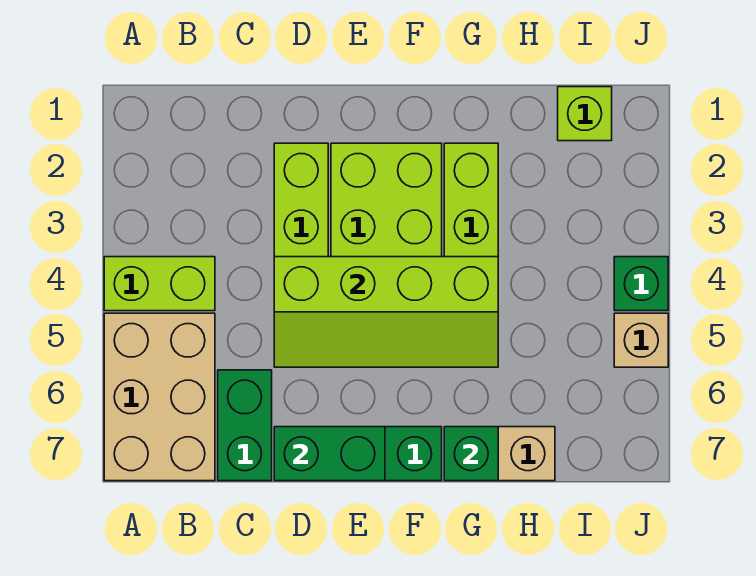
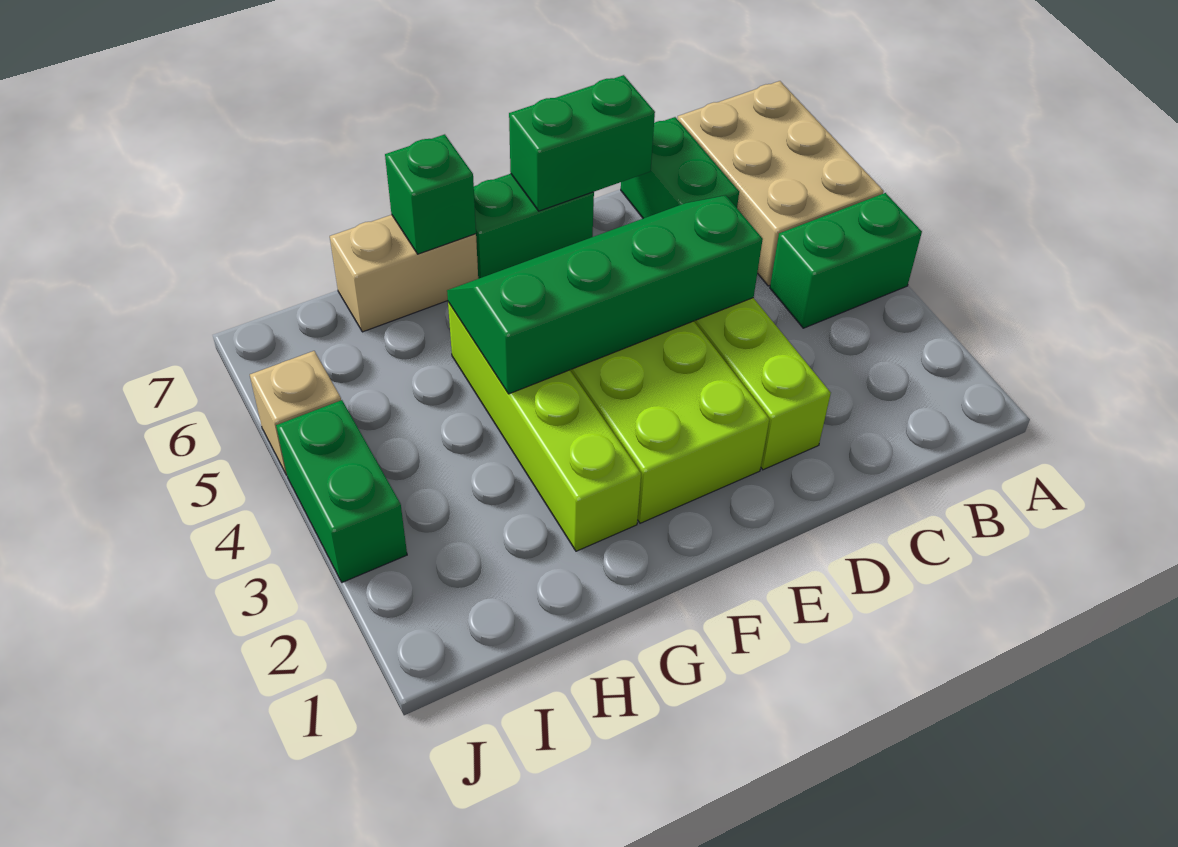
lime brick A4:B4 level 1 -> green brick A4:B4 level 1
lime slope D4:G5 level 2 top 4 -> green slope D4:G5 level 2 top 4
lime brick I1 level 1 -> none
green brick J4 level 1 -> green brick J3:J4 level 1

